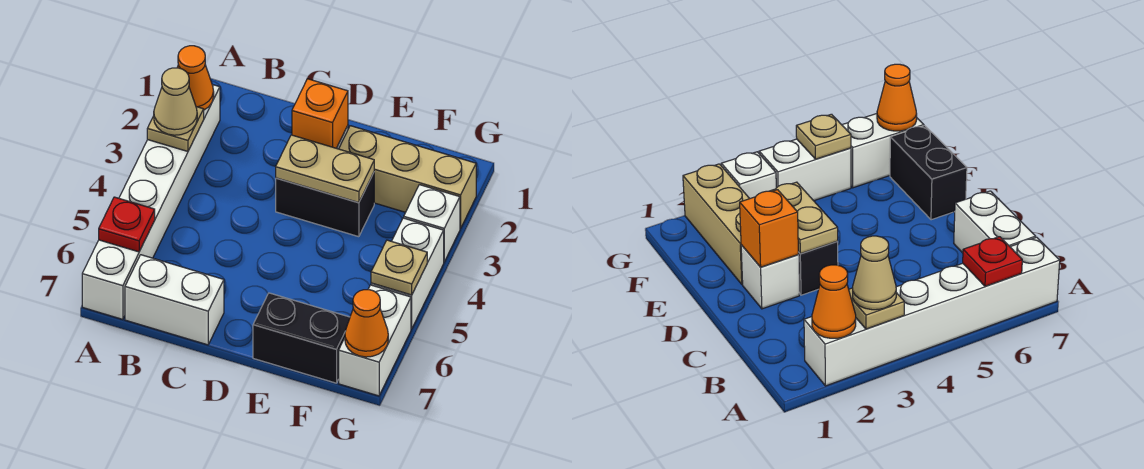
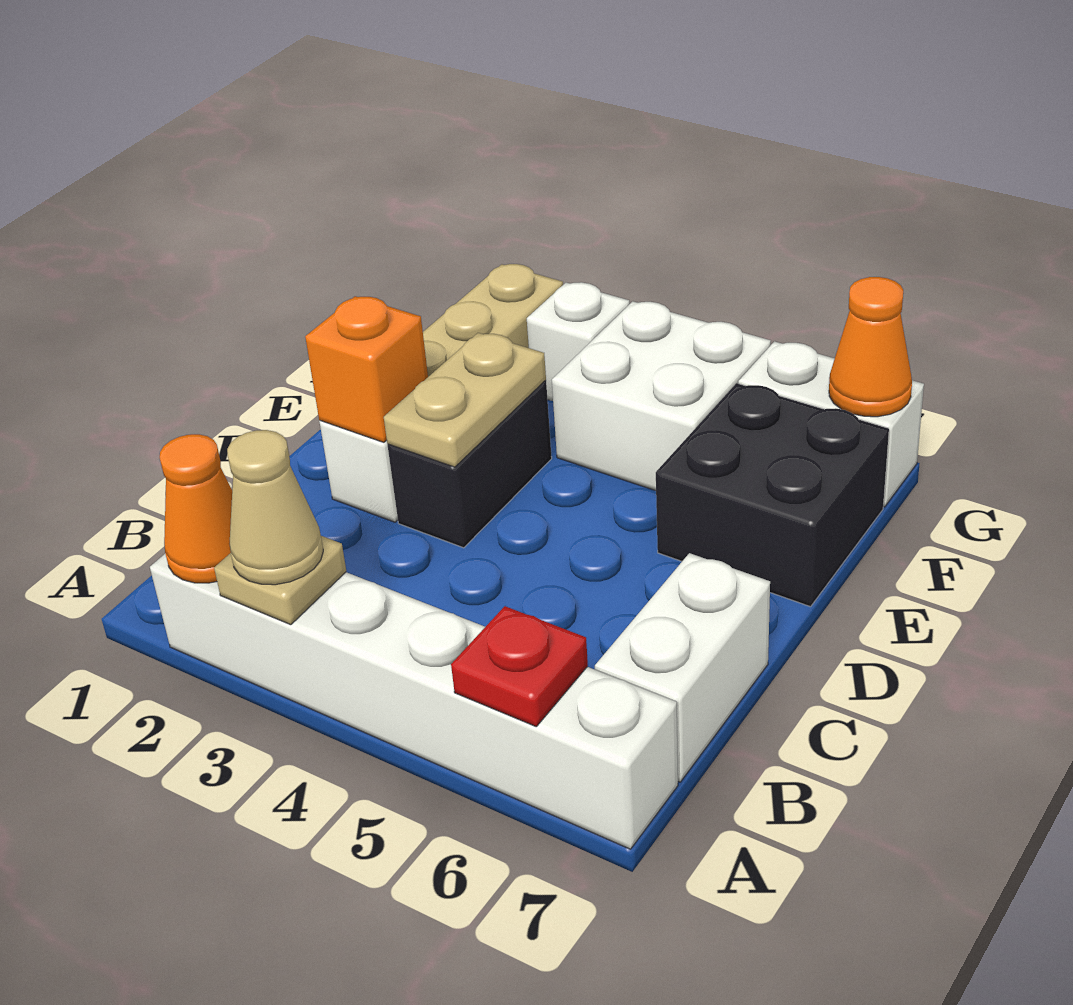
black brick E7:F7 level 1 -> black brick E6:F7 level 1
white brick G4:G5 level 1 -> white brick F4:G5 level 1
tan plate G5 level 2 -> none

